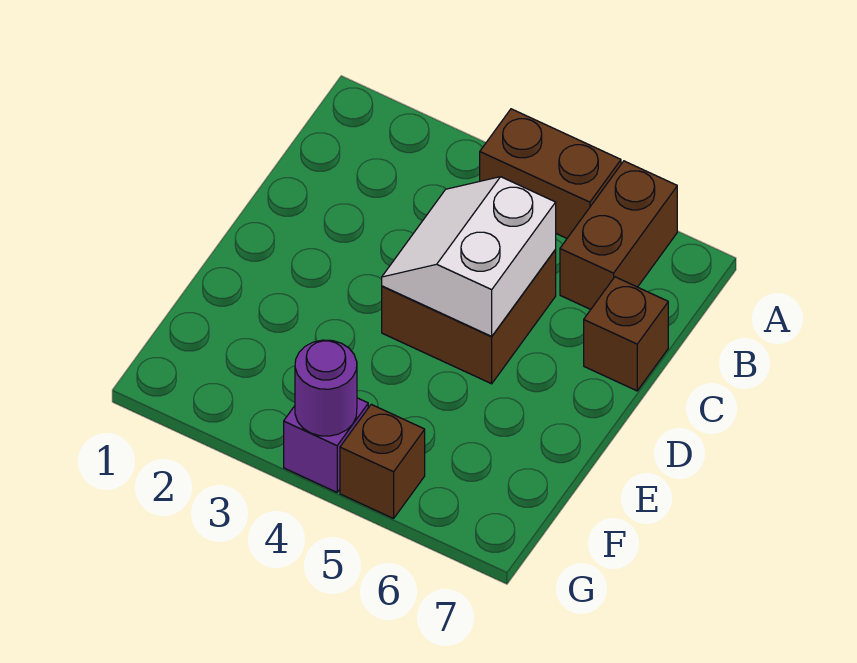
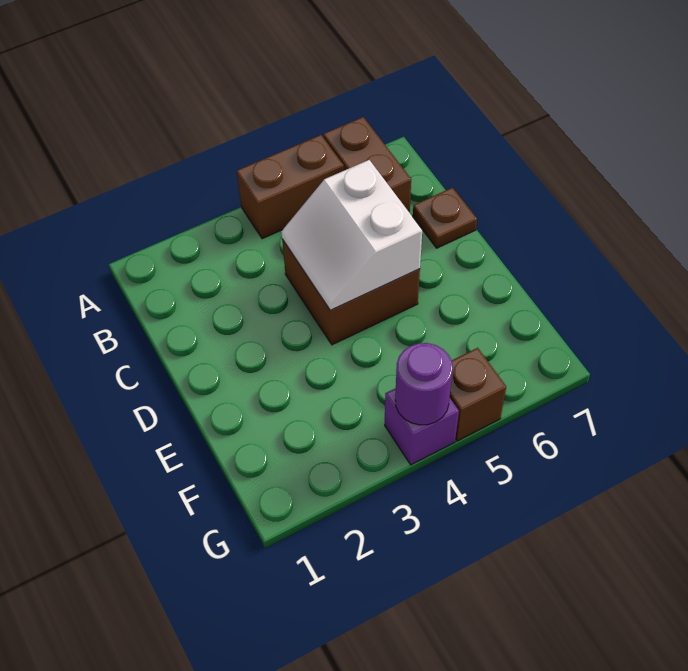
brown brick C7 level 1 -> brown plate C7 level 1

